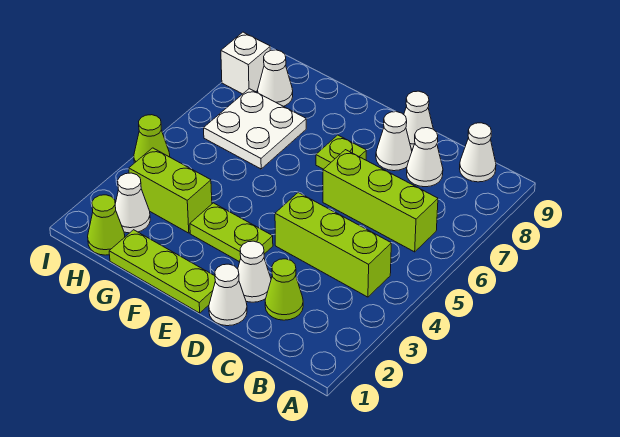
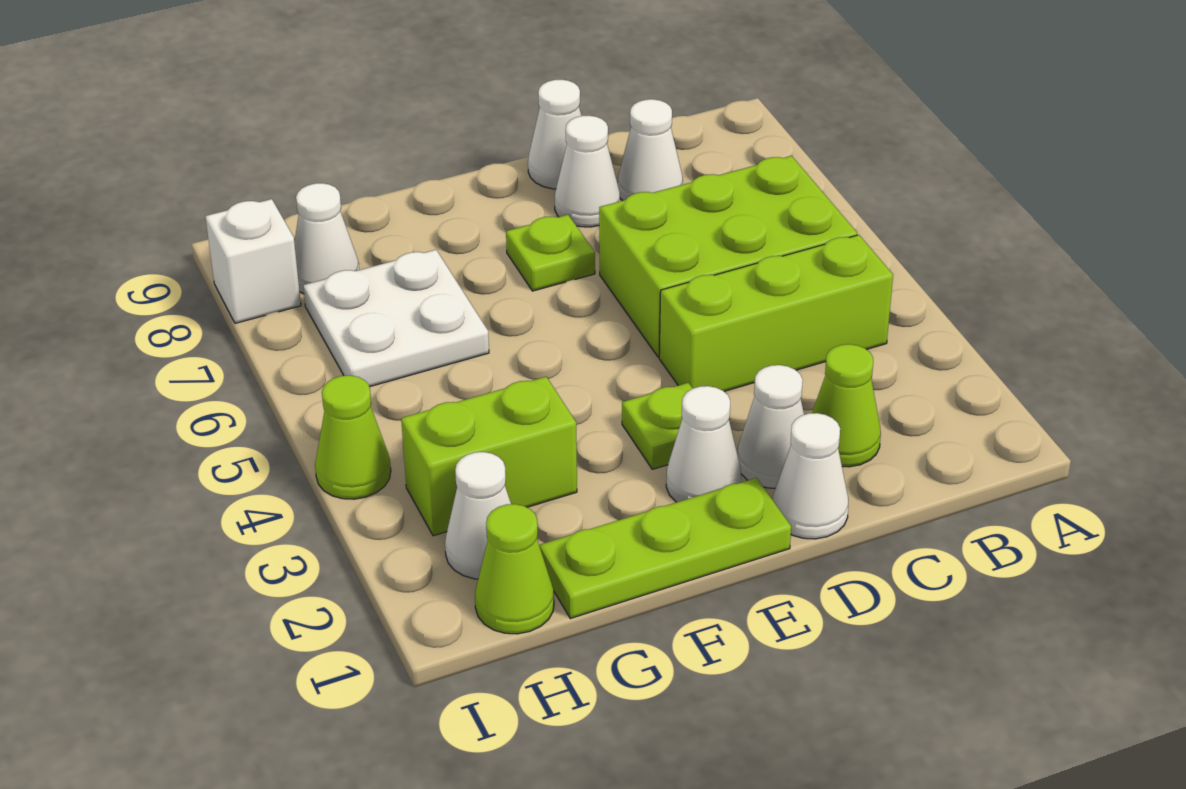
lime brick B6:D6 level 1 -> lime brick B5:D6 level 1
white cone B9 level 1 -> white cone E2 level 1
lime plate E3:F3 level 1 -> lime plate E3 level 1

